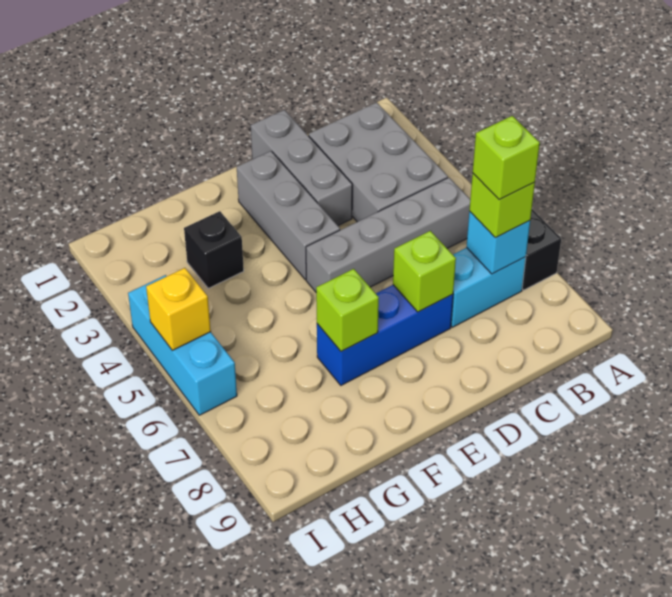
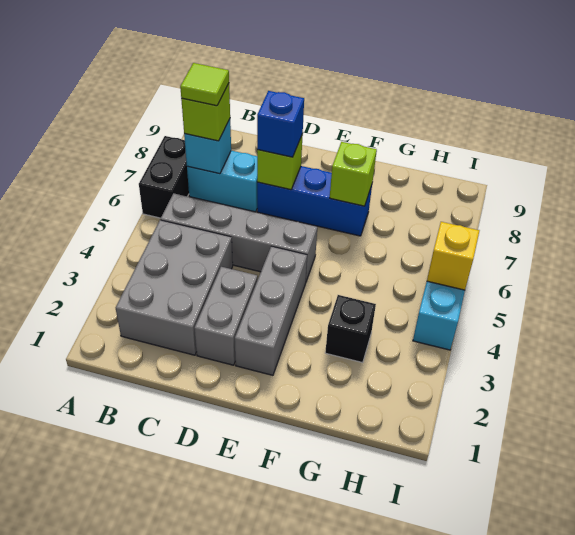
lime brick B7 level 4 -> lime tile B7 level 4
grey brick D1:D3 level 1 -> grey brick D2:D3 level 1
none -> blue brick D7 level 3

